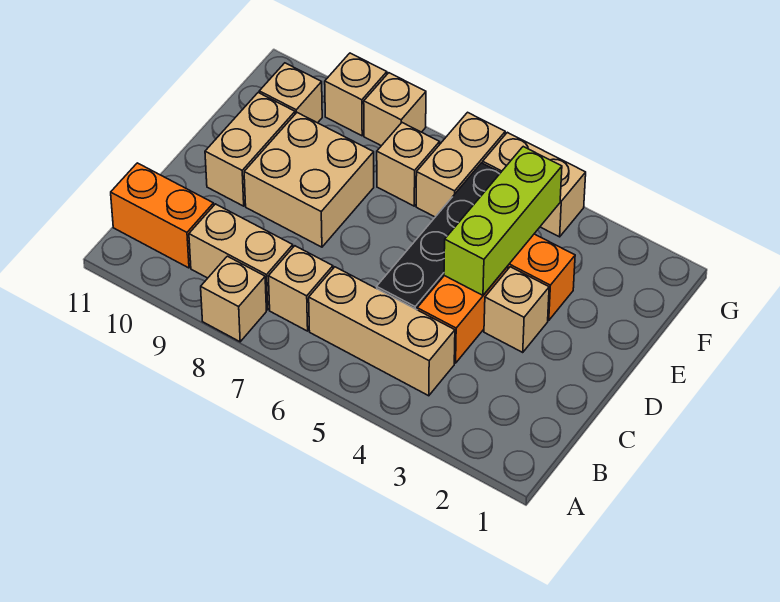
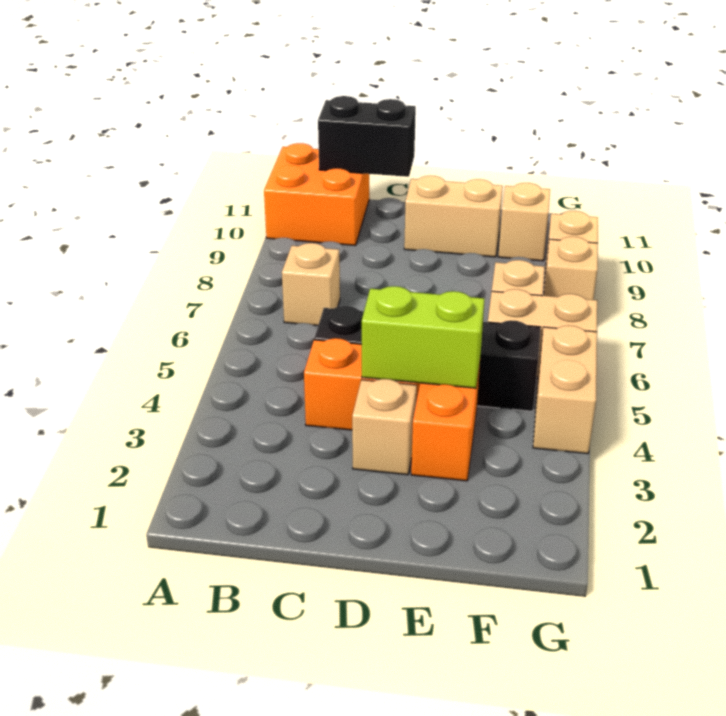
tan brick A8 level 1 -> none
tan brick B4:B6 level 1 -> none
tan brick B8:B9 level 1 -> none
orange brick B10:B11 level 1 -> orange brick A10:B11 level 1
none -> black brick B11:C11 level 2
lime brick D4:F4 level 2 -> lime brick D4:E4 level 2
tan brick D8:E9 level 1 -> none

